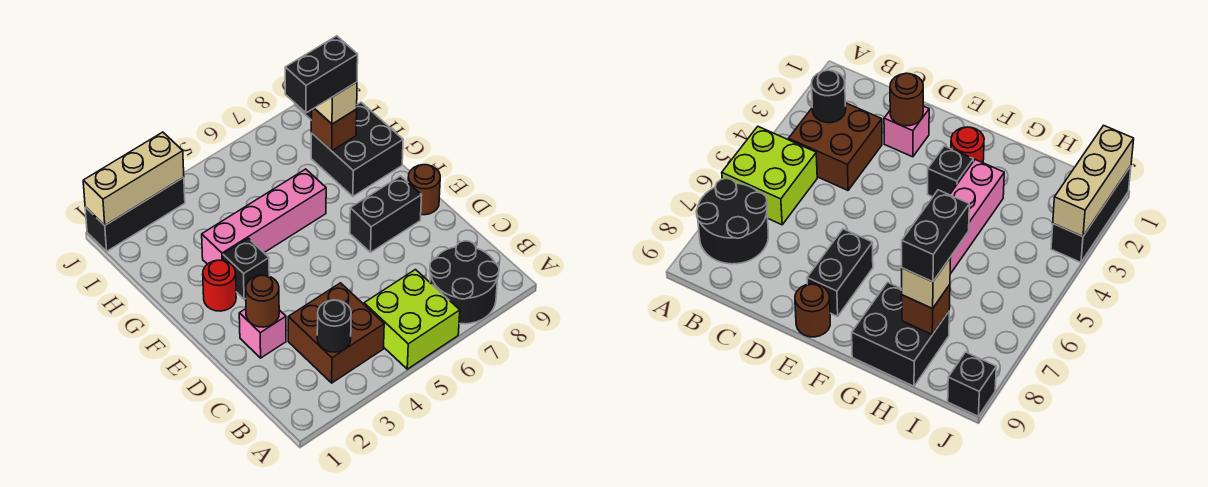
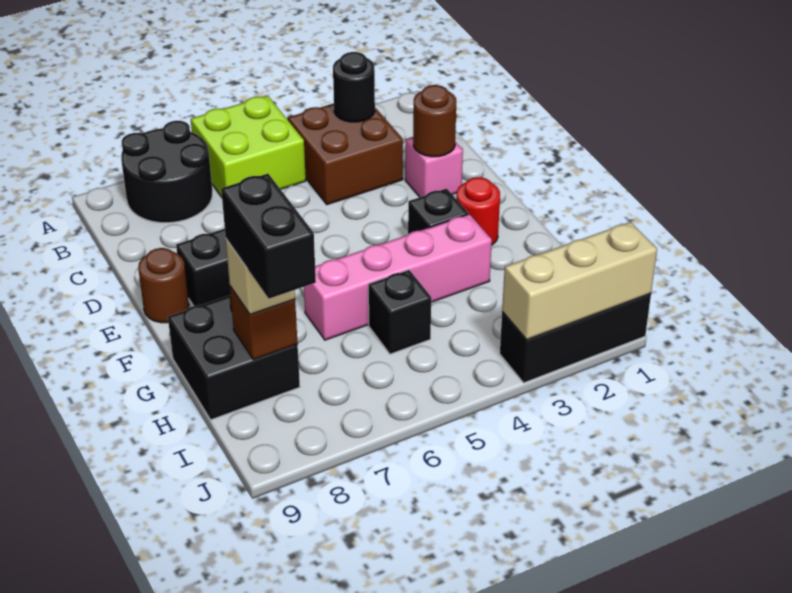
black brick H7:H8 level 4 -> black brick H8:I8 level 4
black brick J9 level 1 -> black brick H5 level 1

